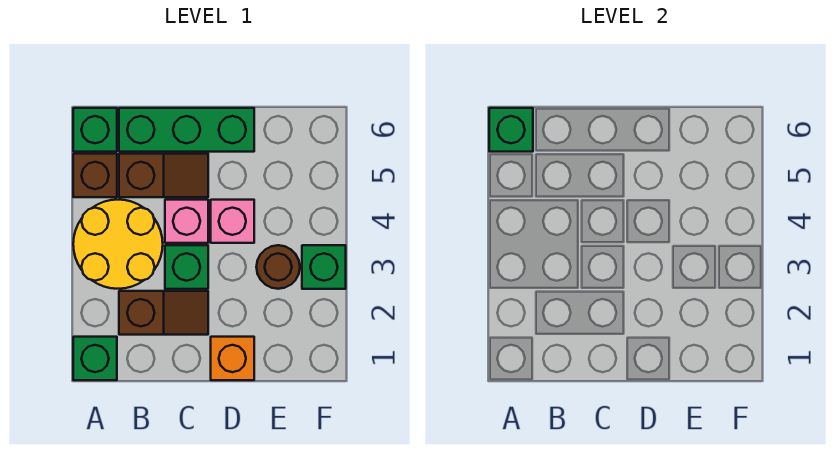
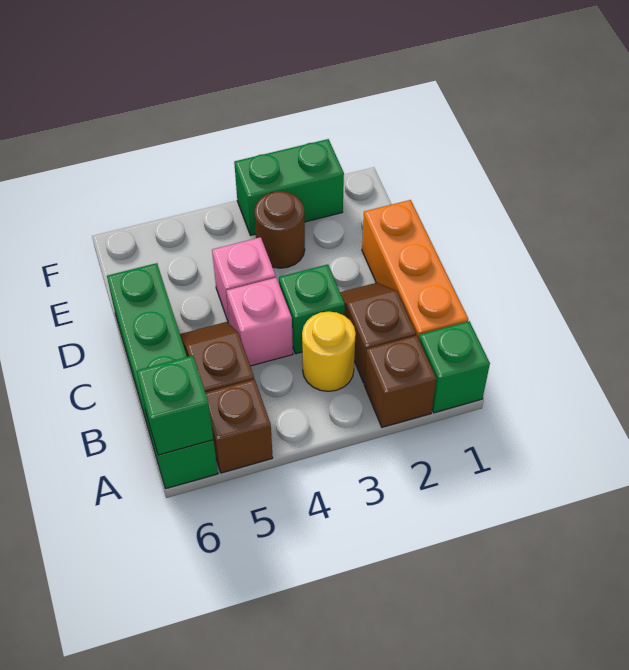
none -> brown brick A2 level 1
yellow round brick A3:B4 level 1 -> yellow round brick B3 level 1
orange brick D1 level 1 -> orange brick B1:D1 level 1
green brick F3 level 1 -> green brick F2:F3 level 1

